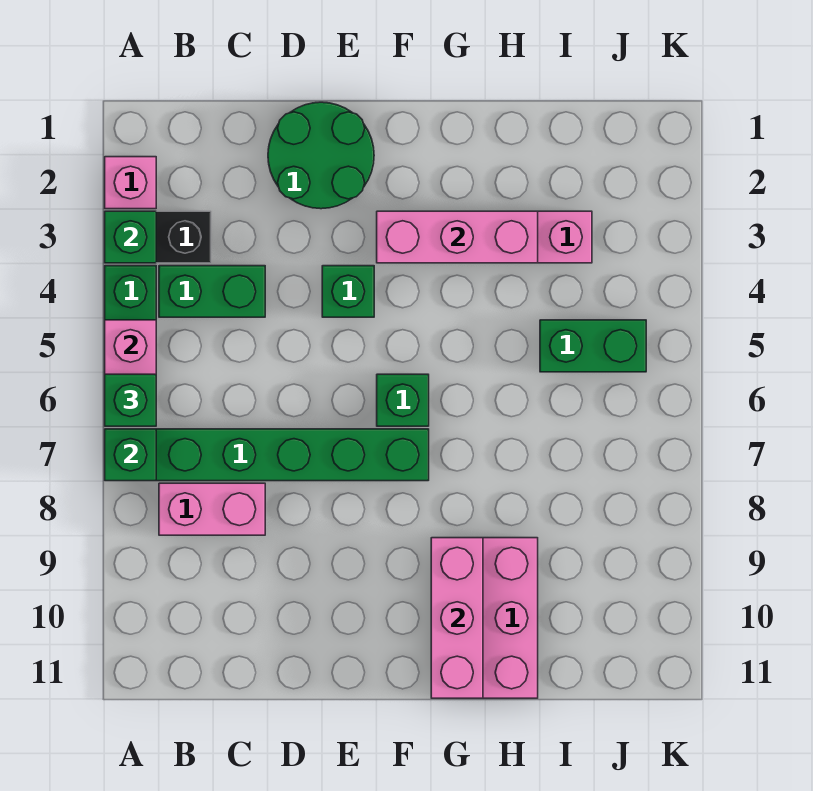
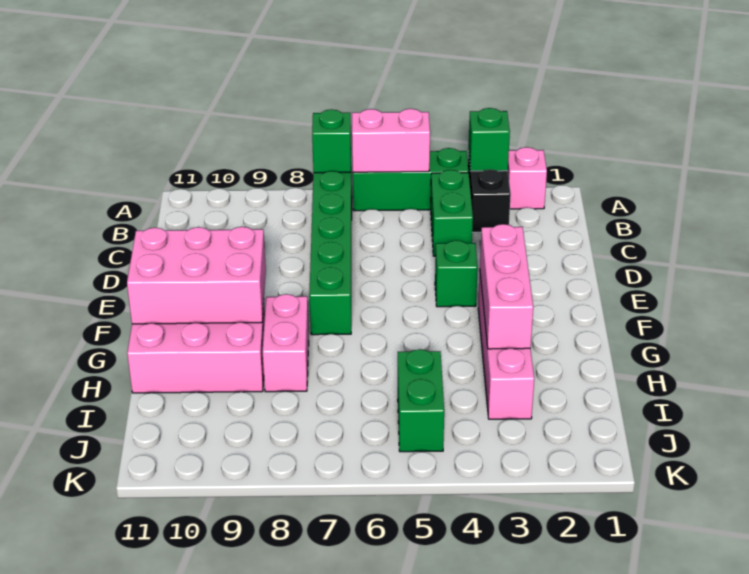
green brick A6 level 3 -> none
pink brick B8:C8 level 1 -> pink brick G8:H8 level 1
green round brick D1:E2 level 1 -> none
green brick F6 level 1 -> none
pink brick G9:G11 level 2 -> pink brick F9:G11 level 2

